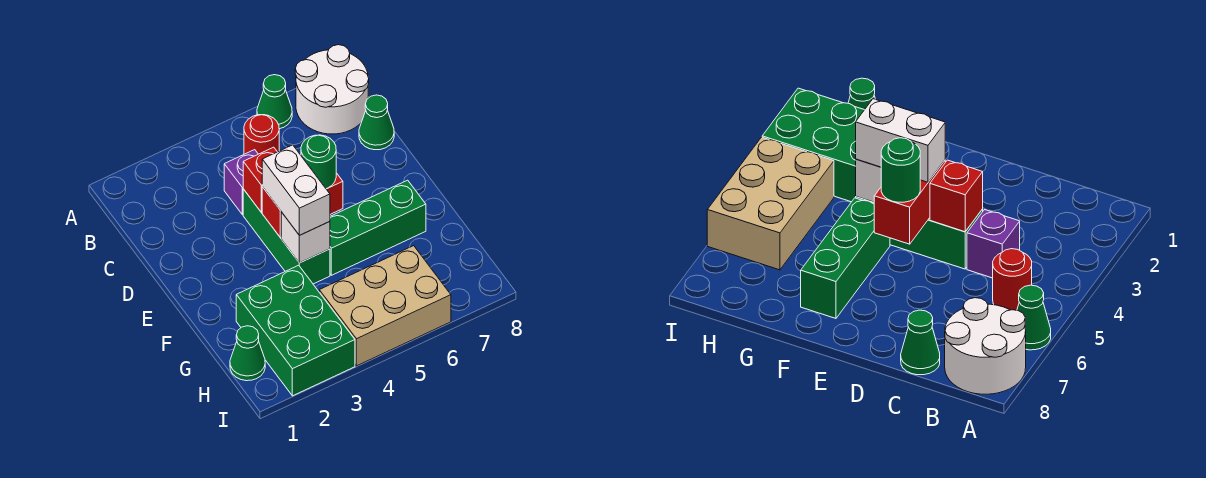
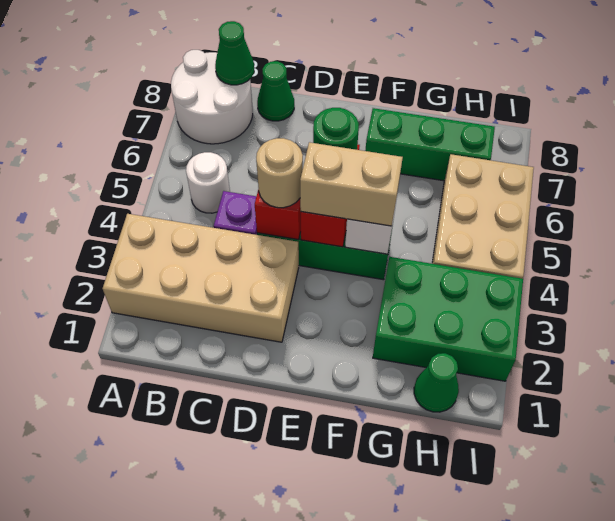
none -> tan brick A2:D3 level 1
green cone A6 level 1 -> green cone B8 level 2
red round brick B5 level 1 -> white round brick B5 level 1
none -> tan round brick D4 level 3
white brick E4:F4 level 3 -> tan brick E4:F4 level 3
green brick F5:F7 level 1 -> green brick F7:H7 level 1

